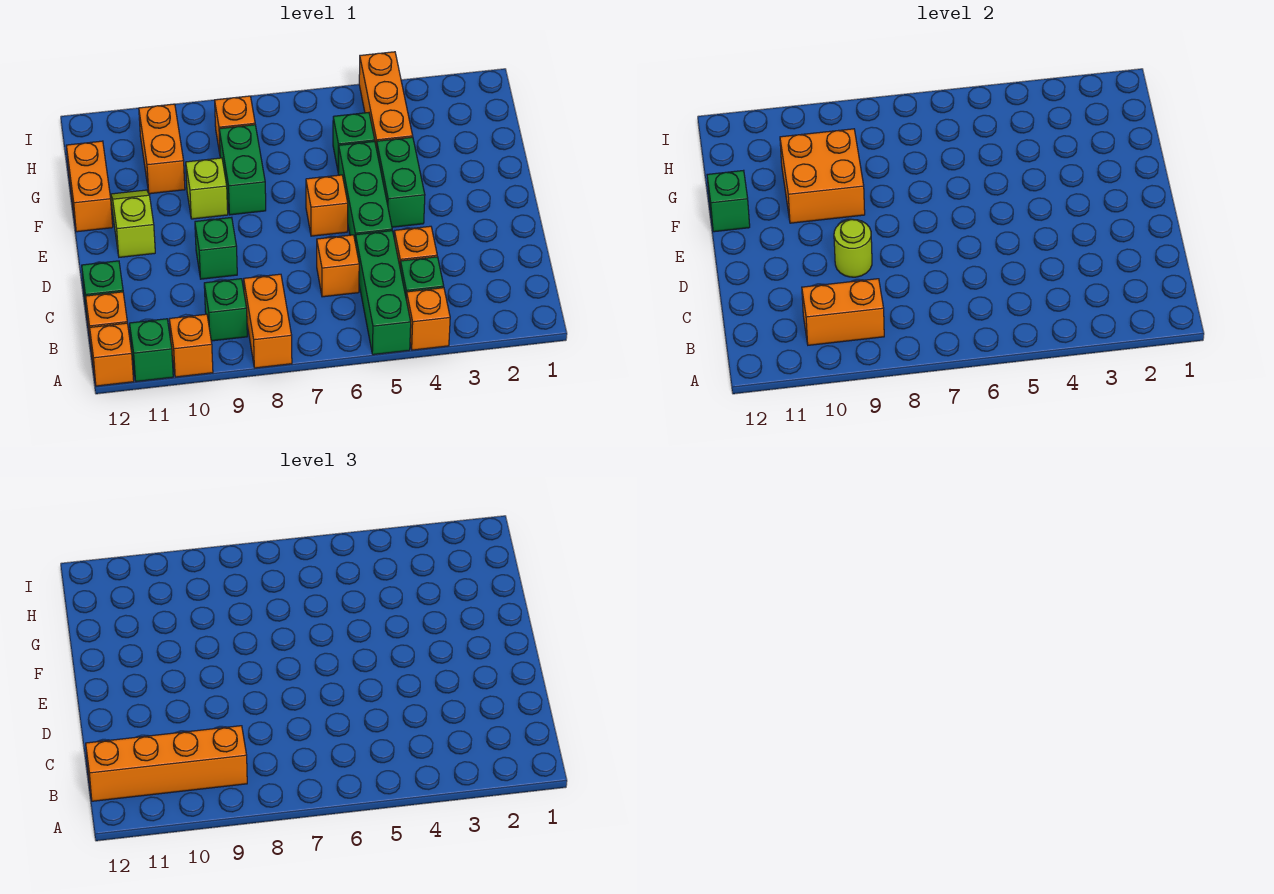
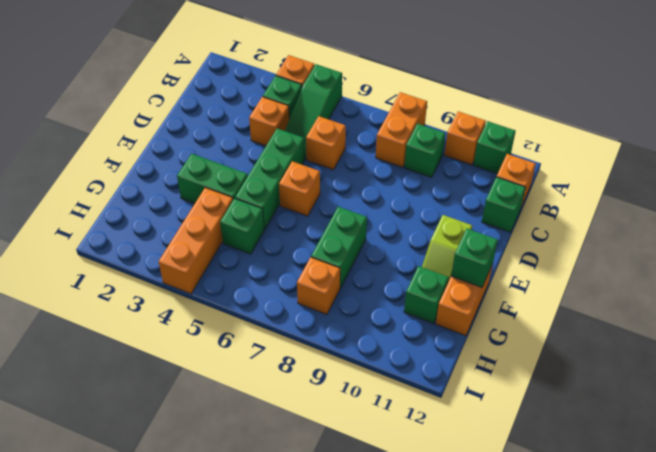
green brick A5:C5 level 1 -> green slope A5:C5 level 1 top A
orange brick A12 level 1 -> none
orange brick B9:B10 level 2 -> none
orange brick B9:B12 level 3 -> none
green brick D9 level 1 -> green brick G11 level 1
lime round brick D9 level 2 -> none
green brick E4:F4 level 1 -> green brick F3:F4 level 1
lime brick F9 level 1 -> none
orange brick F9:G10 level 2 -> none
orange brick G10:H10 level 1 -> none

